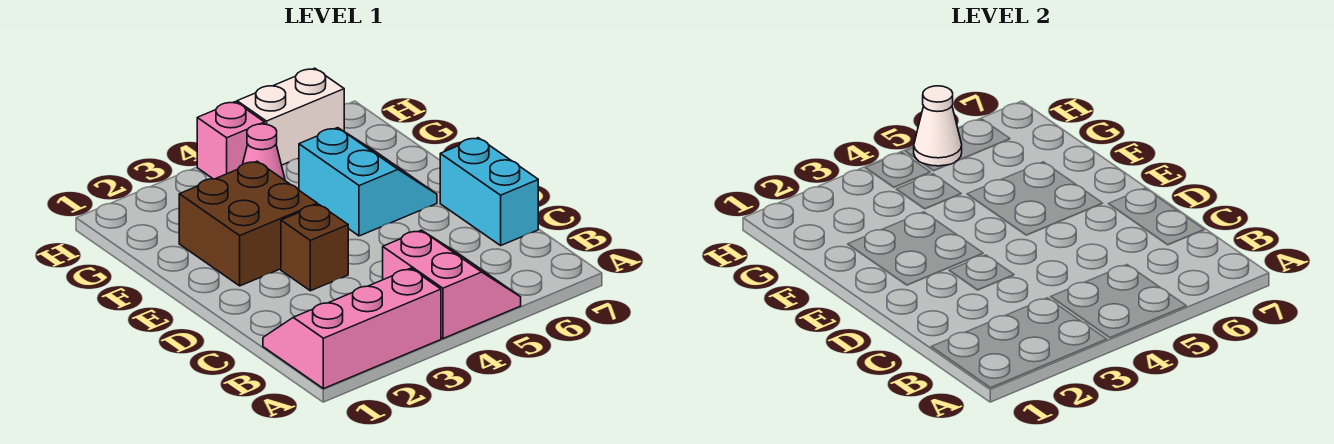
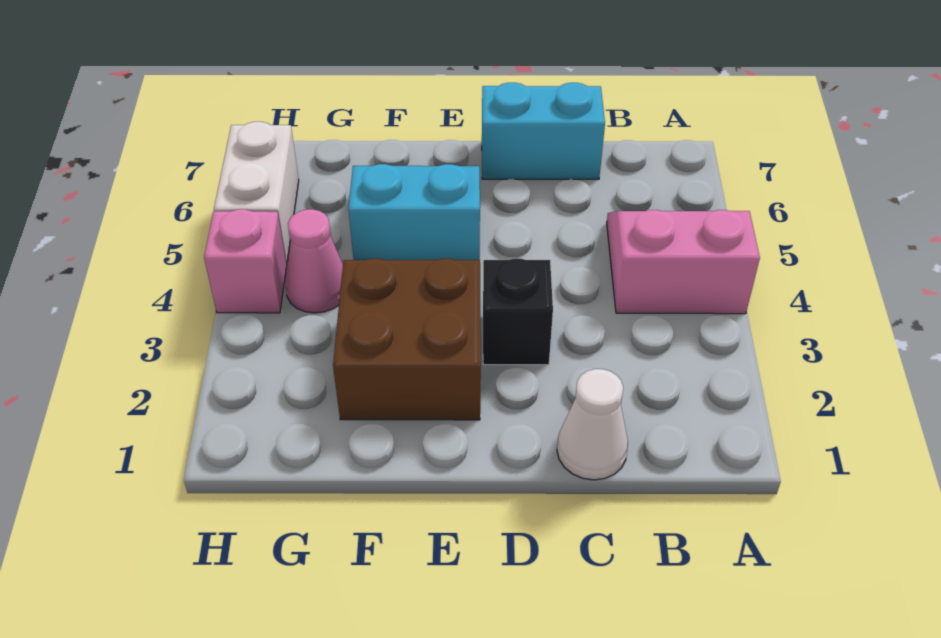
pink slope A1:B3 level 1 top A -> none
brown brick D3 level 1 -> black brick D3 level 1
white cone H5 level 2 -> white cone C1 level 1

